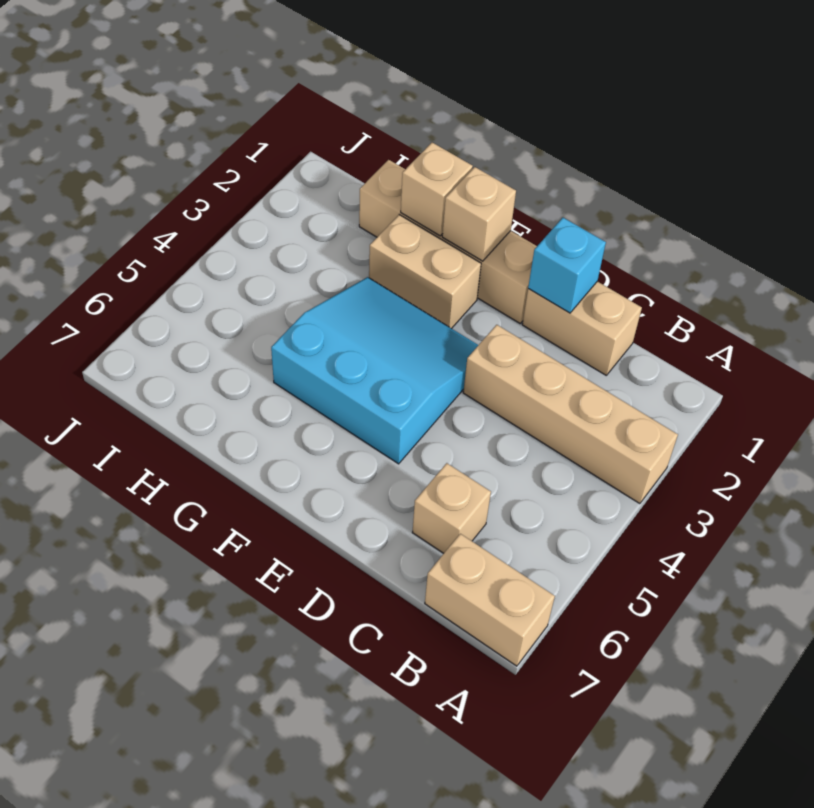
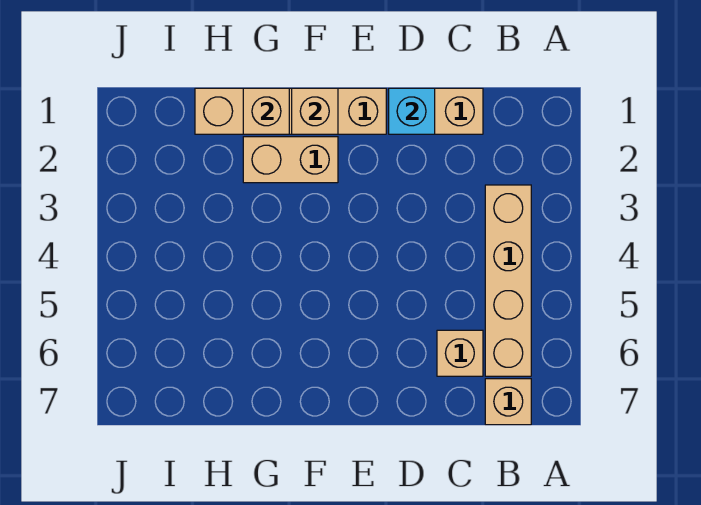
tan brick A3:D3 level 1 -> tan brick B3:B6 level 1
tan brick A7:B7 level 1 -> tan brick B7 level 1
cyan slope E3:G5 level 1 top 5 -> none

